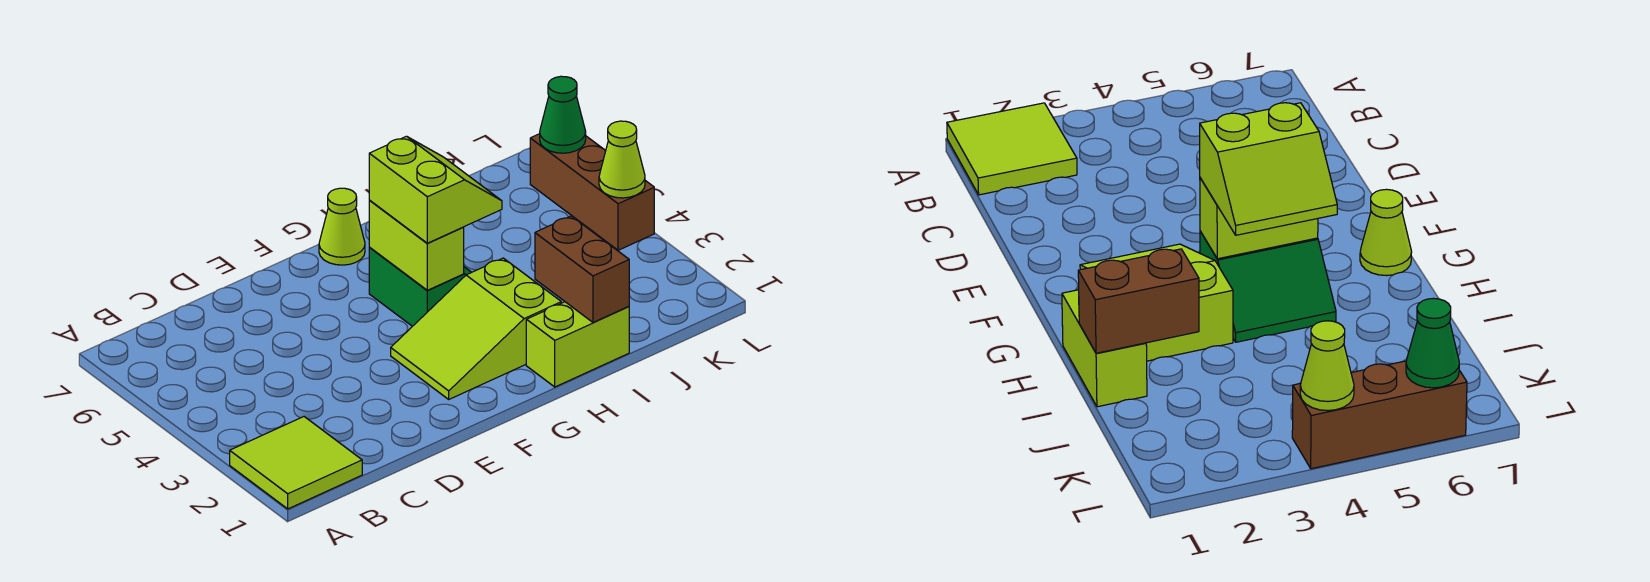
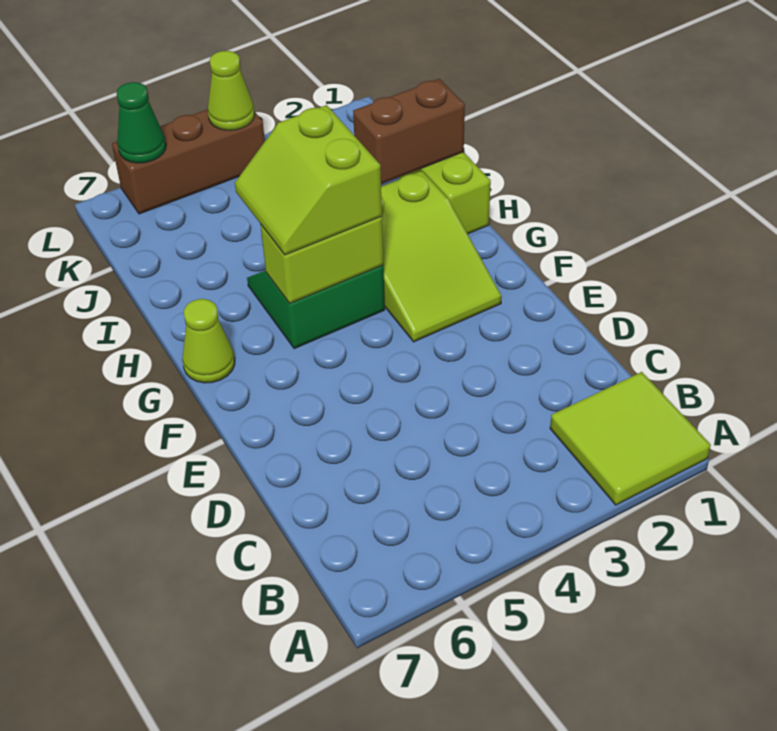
lime slope G4:H5 level 3 top G -> lime slope G4:H5 level 3 top 4

